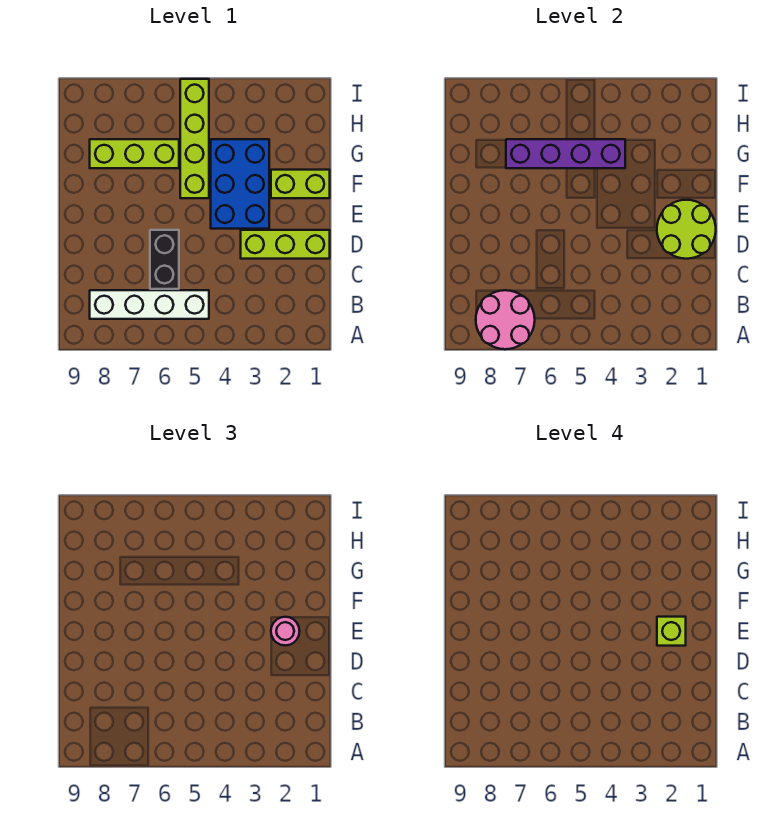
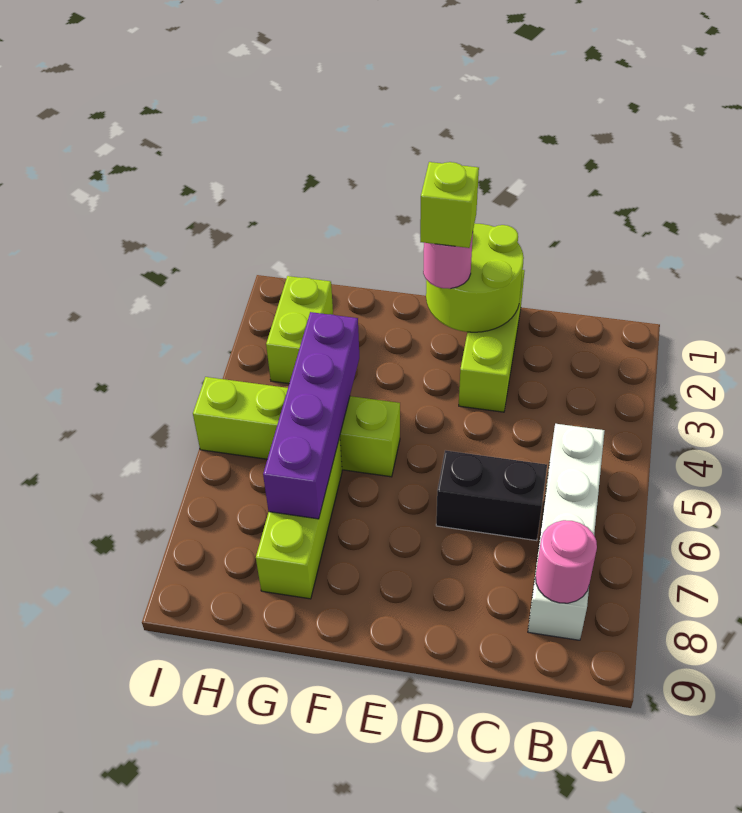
pink round brick A7:B8 level 2 -> pink round brick B8 level 2
blue brick E3:G4 level 1 -> none
lime brick F1:F2 level 1 -> lime brick H2:H3 level 1

